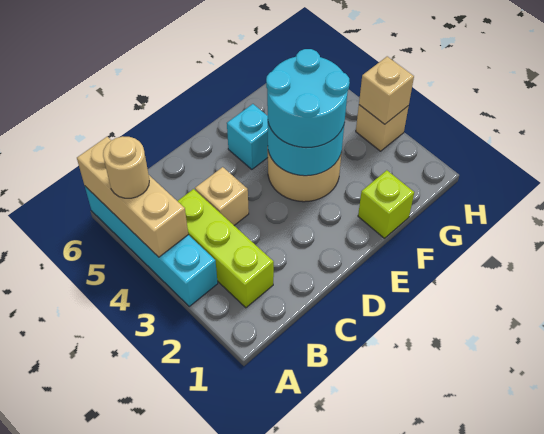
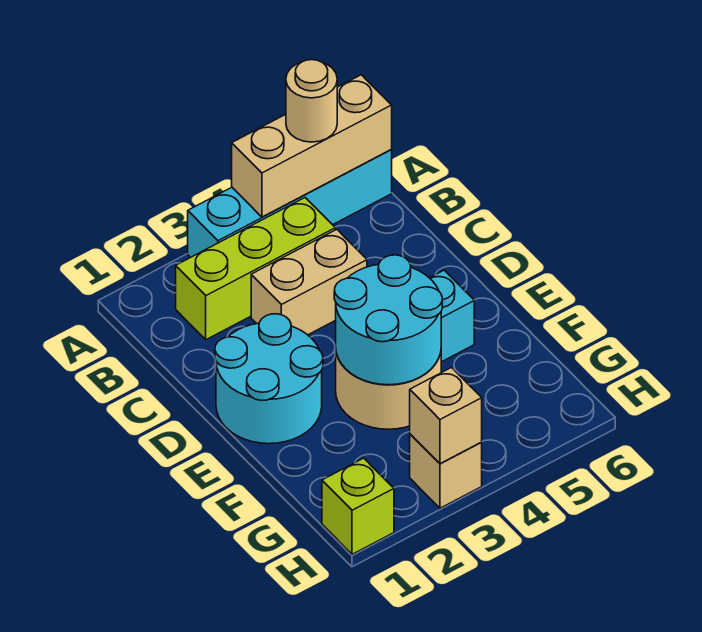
tan brick C4 level 1 -> tan brick C3:C4 level 1
cyan round brick E3:F4 level 3 -> cyan round brick D1:E2 level 1
lime brick F1 level 1 -> lime brick H1 level 1

